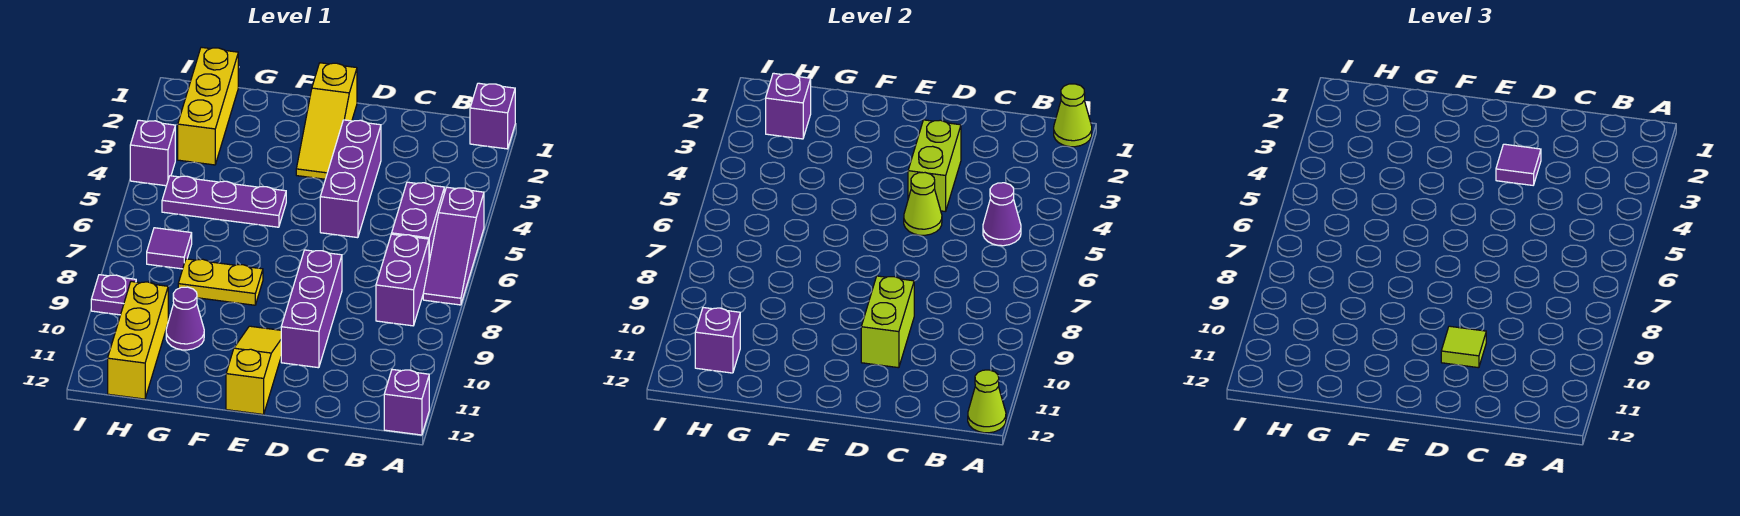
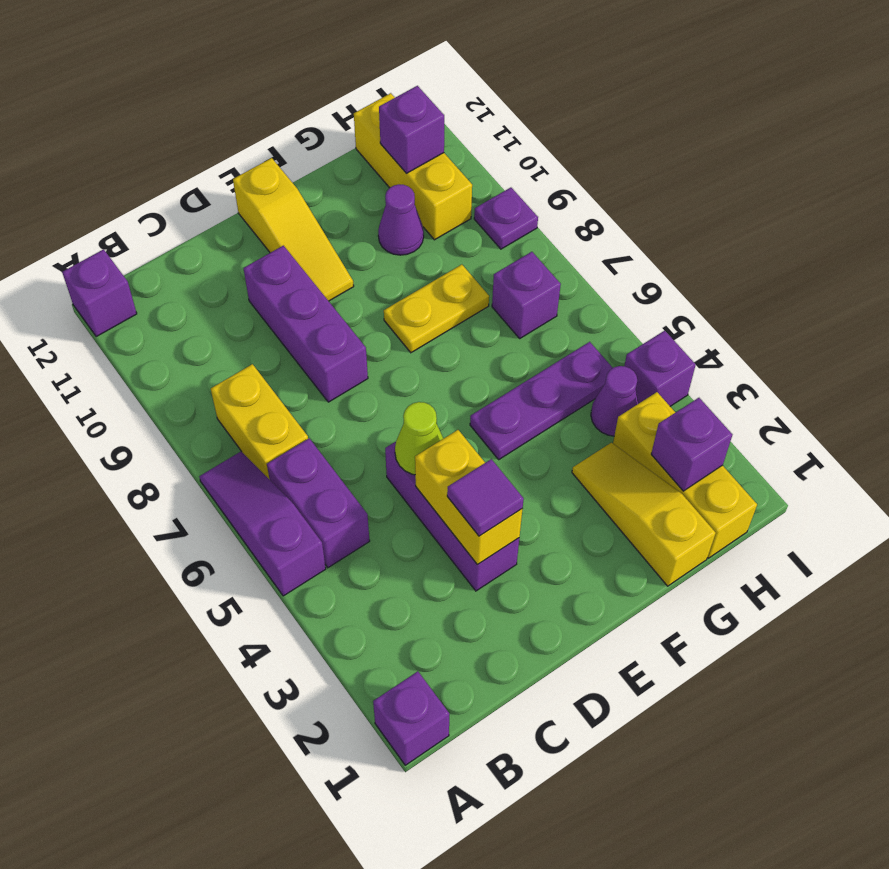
lime cone A1 level 2 -> none
lime cone A12 level 2 -> none
purple cone B5 level 2 -> purple cone H4 level 1
purple brick B7:B8 level 1 -> yellow brick B7:B8 level 1
lime brick D3:D4 level 2 -> yellow brick D3:D4 level 2
lime brick D9:D10 level 2 -> none
lime tile D10 level 3 -> none
yellow slope E1:E3 level 1 top 1 -> yellow slope G1:G3 level 1 top 1
purple tile H7 level 1 -> purple brick H7 level 1

